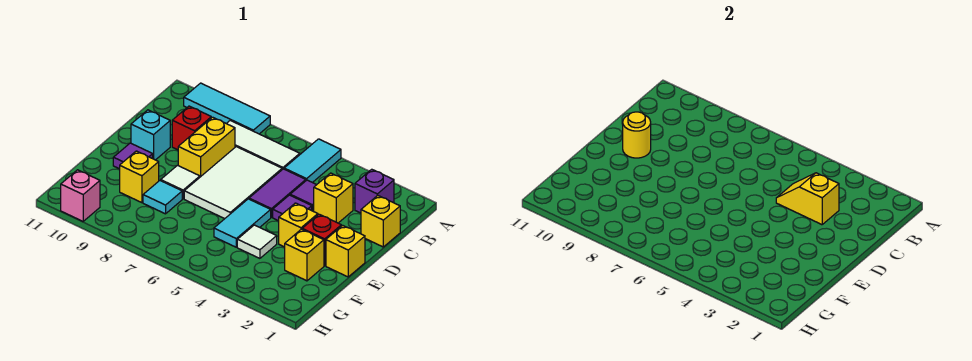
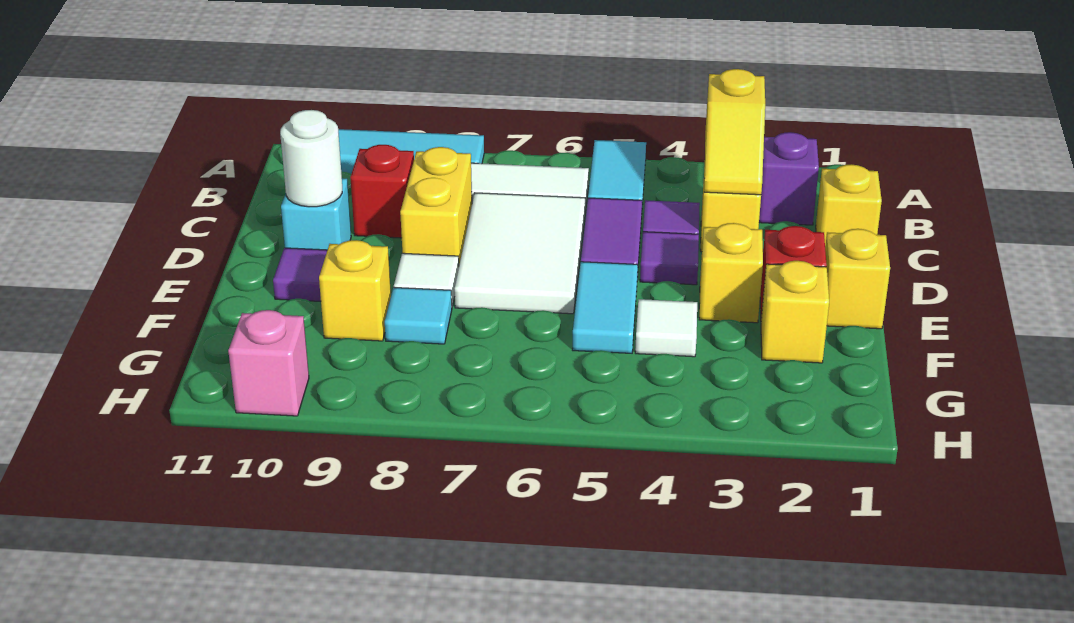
yellow slope C3:C4 level 2 top 3 -> yellow slope B3:C3 level 2 top B
yellow round brick D10 level 2 -> white round brick D10 level 2

